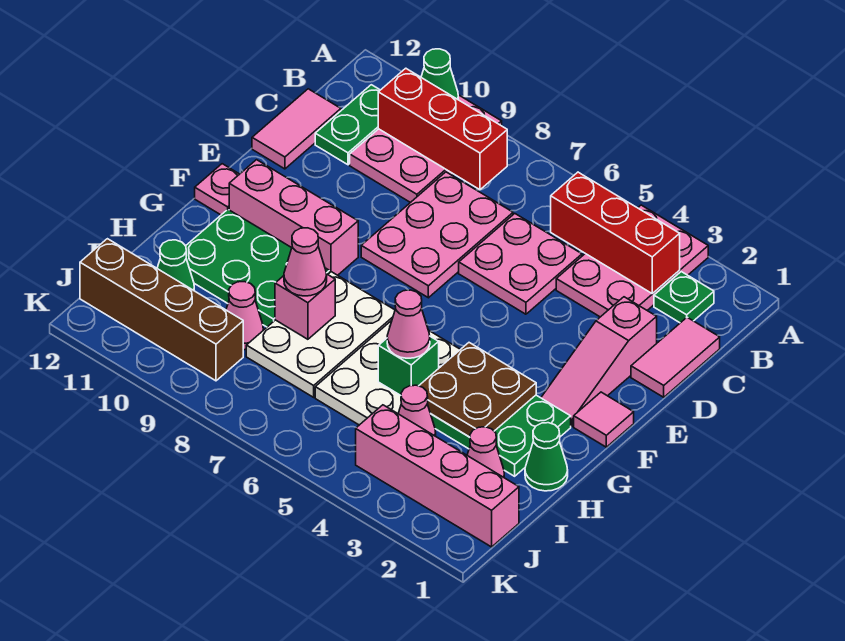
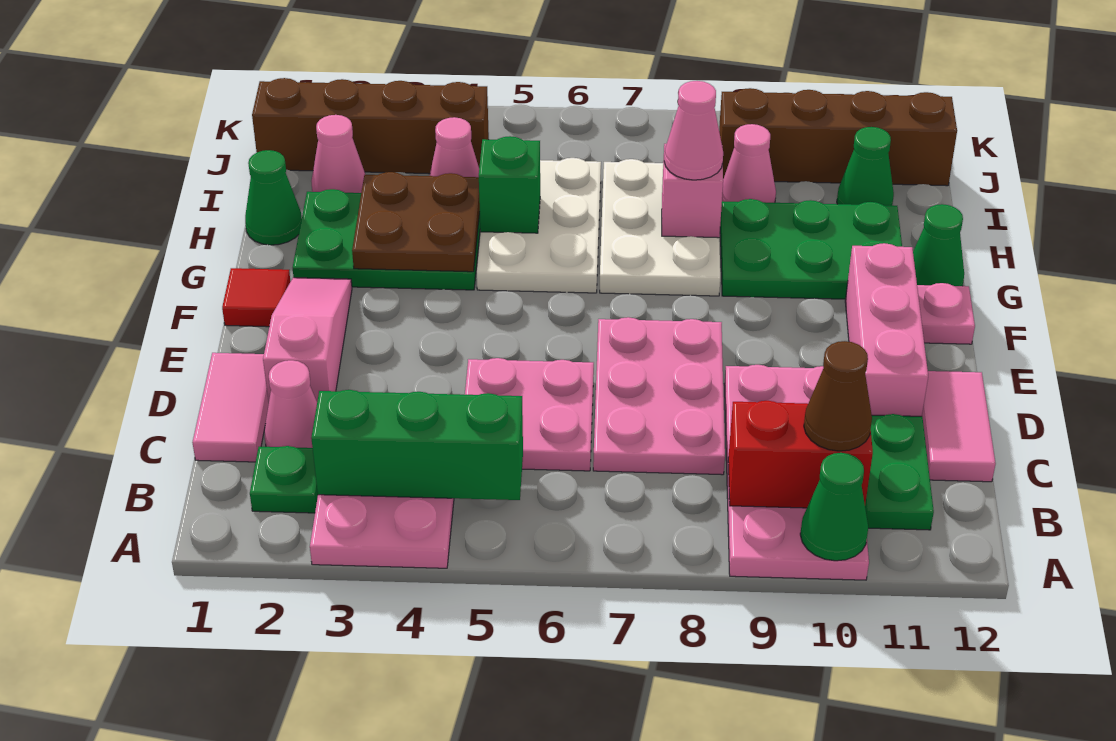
pink plate A9:C10 level 1 -> pink plate A9:D10 level 1
red brick B3:B5 level 2 -> green brick B3:B5 level 2
red brick B8:B10 level 2 -> red brick B9:B10 level 2
none -> brown cone B10 level 3
pink tile F1 level 1 -> red tile F1 level 1
pink brick F9:F11 level 1 -> pink brick D11:F11 level 1
none -> green cone G12 level 1
pink cone H5 level 3 -> pink cone C2 level 1
pink brick J1:J4 level 1 -> brown brick J1:J4 level 1

